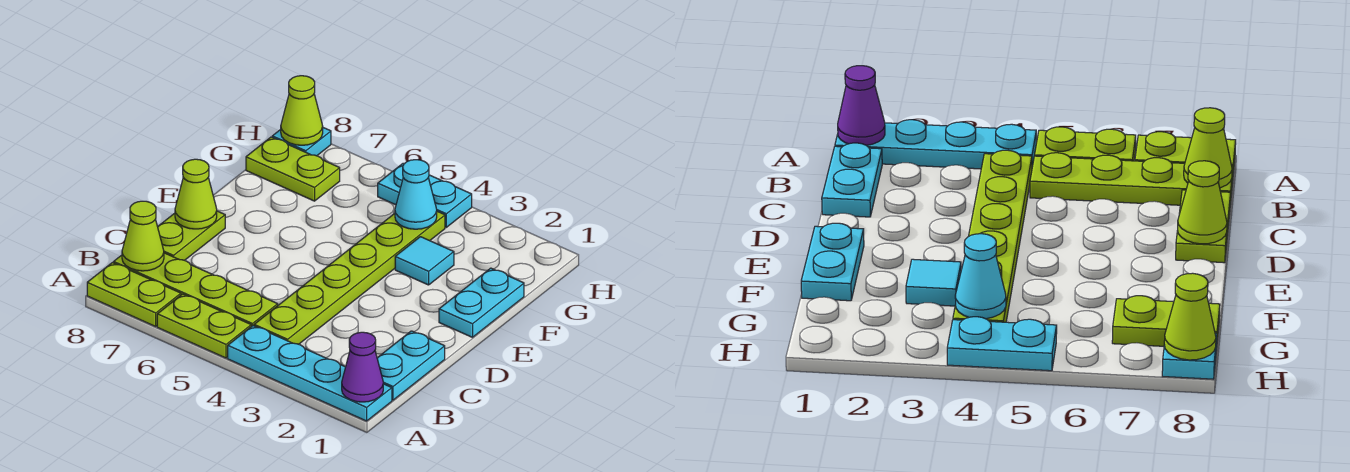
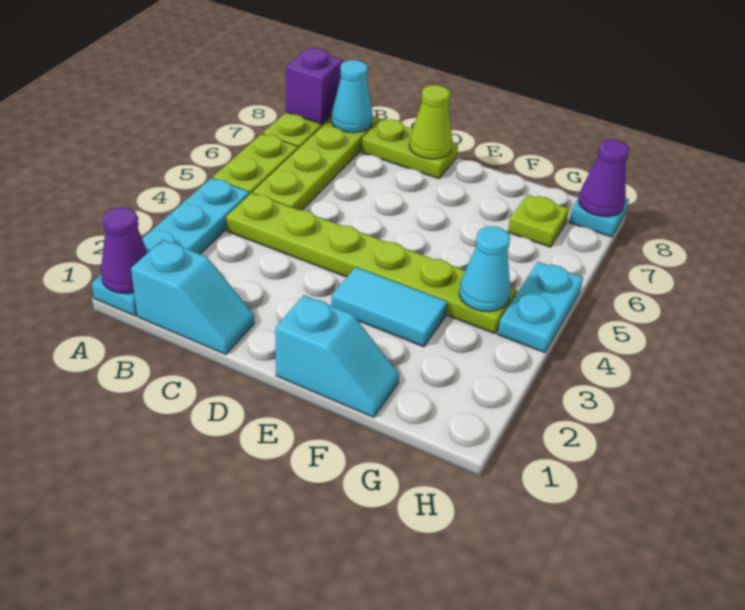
none -> purple brick A8 level 2
cyan plate B1:C1 level 1 -> cyan slope B1:C1 level 1 top B
lime cone B8 level 2 -> cyan cone B8 level 2
cyan plate E1:F1 level 1 -> cyan slope E1:F1 level 1 top E
cyan tile F3 level 1 -> cyan tile E3:F3 level 1
lime plate G7:G8 level 1 -> lime plate G7 level 1
lime cone H8 level 2 -> purple cone H8 level 2

